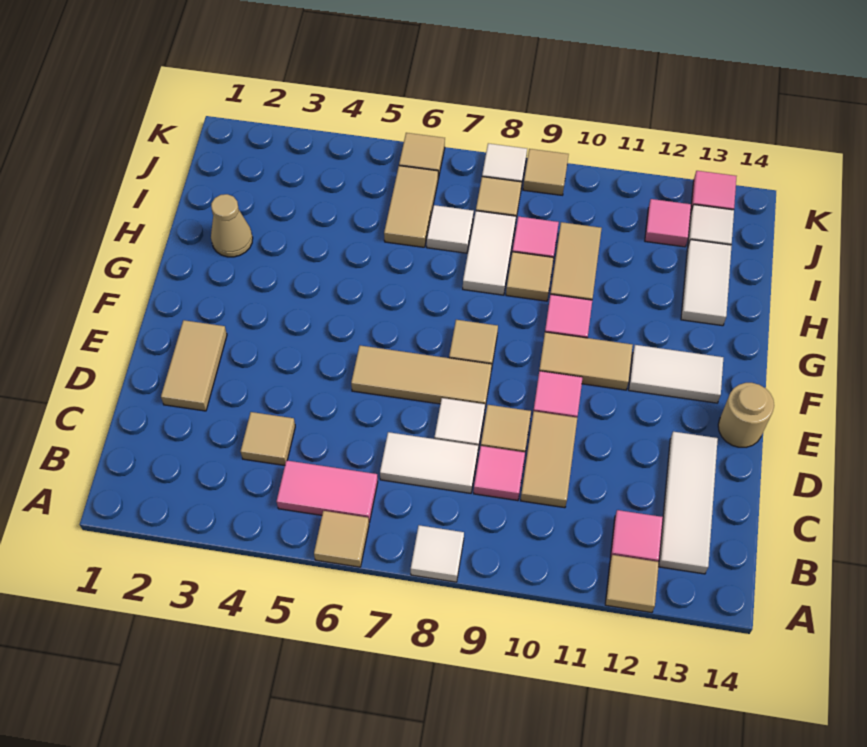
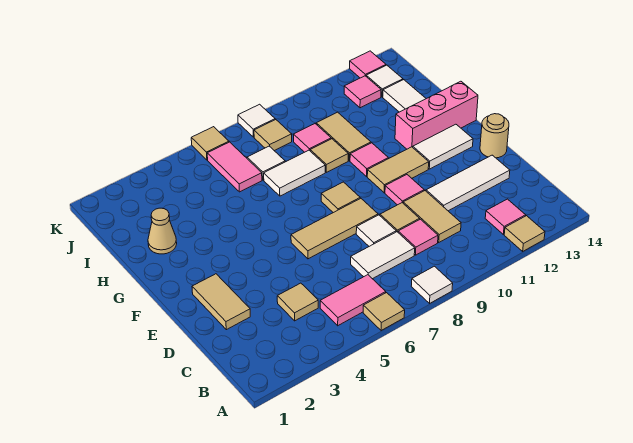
white tile B13:D13 level 1 -> white tile D11:D13 level 1
none -> pink brick G12:G14 level 1
white tile H8:I8 level 1 -> white tile H7:H8 level 1
tan tile I6:J6 level 1 -> pink tile I6:J6 level 1
tan tile K9 level 1 -> none

